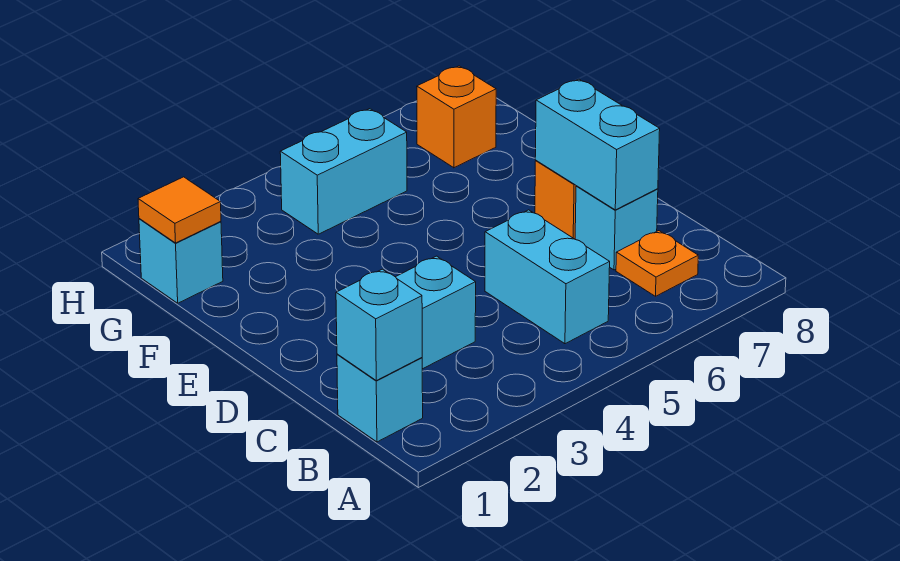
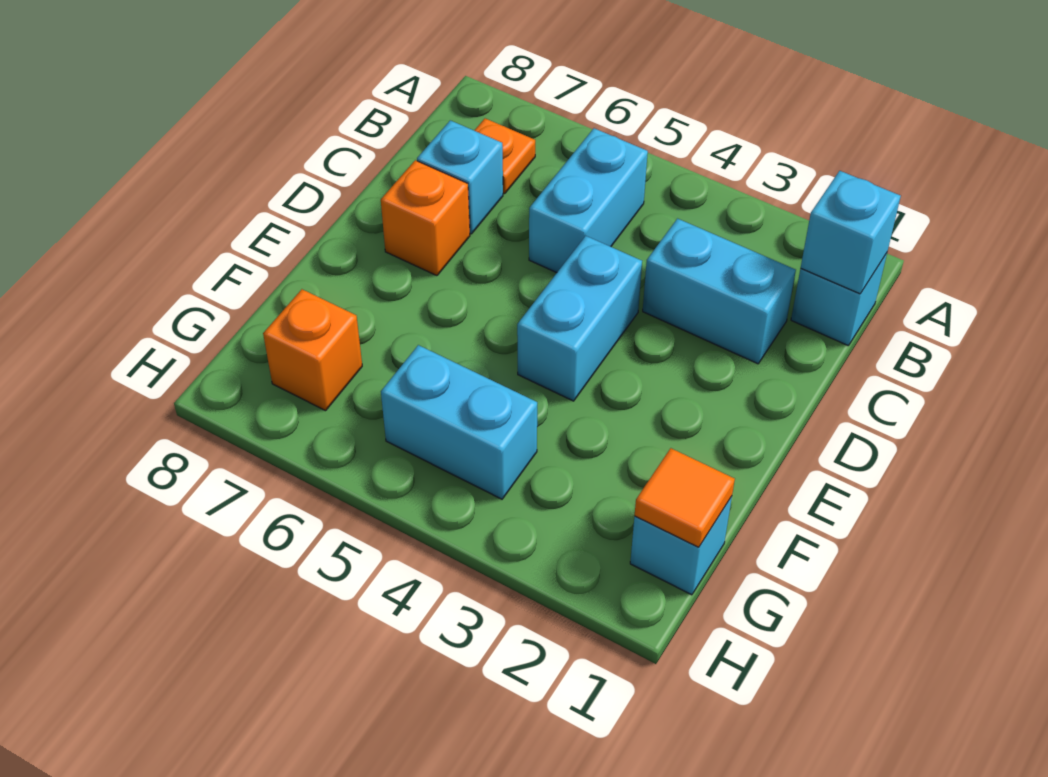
cyan brick C7:D7 level 2 -> cyan brick D4:E4 level 1

